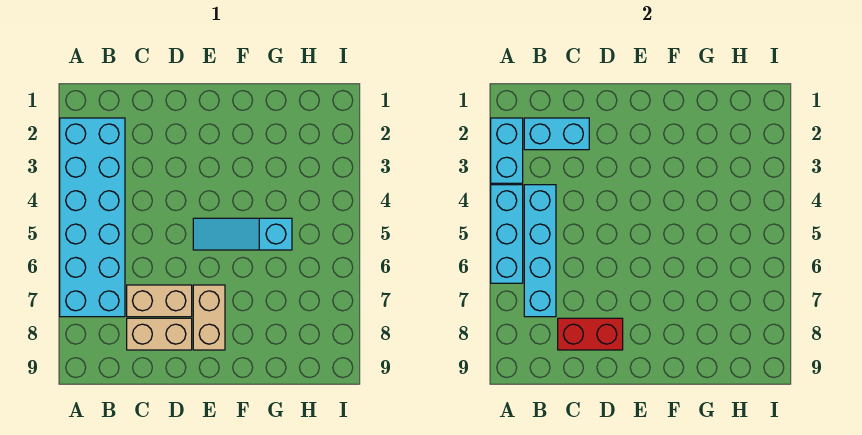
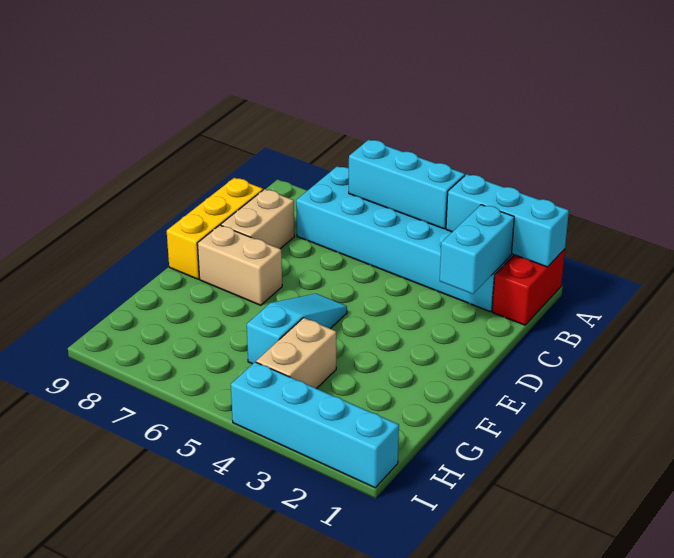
cyan brick A2:A3 level 2 -> cyan brick A1:A3 level 2
cyan brick B4:B7 level 2 -> cyan brick I1:I4 level 1
tan brick C7:D7 level 1 -> tan brick G4:H4 level 1
red brick C8:D8 level 2 -> red brick A1:B1 level 1
none -> yellow brick C9:E9 level 1

